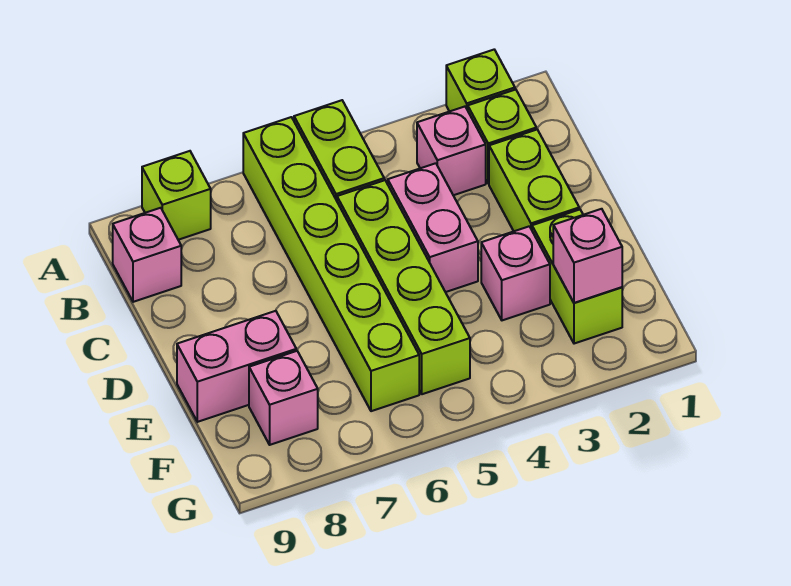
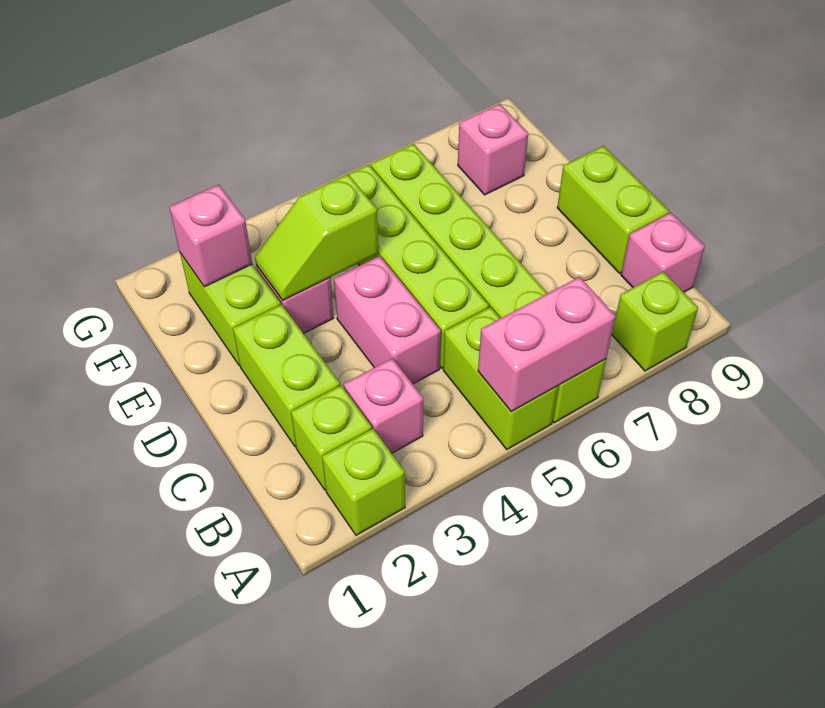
none -> lime brick C9:D9 level 1
none -> lime slope E3:E4 level 2 top 4
pink brick E8:E9 level 1 -> pink brick A5:A6 level 2

